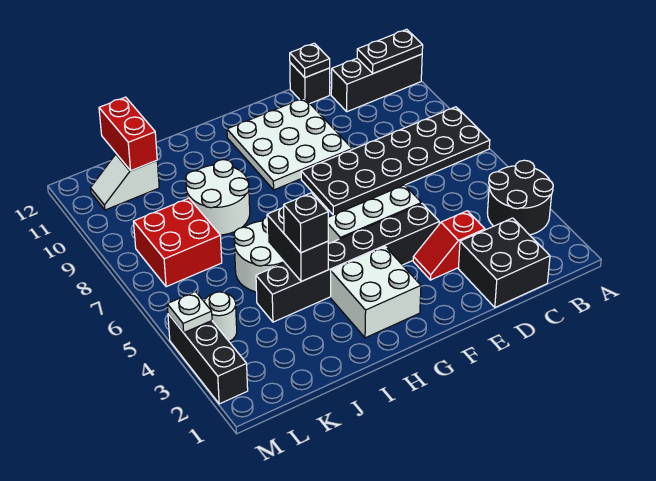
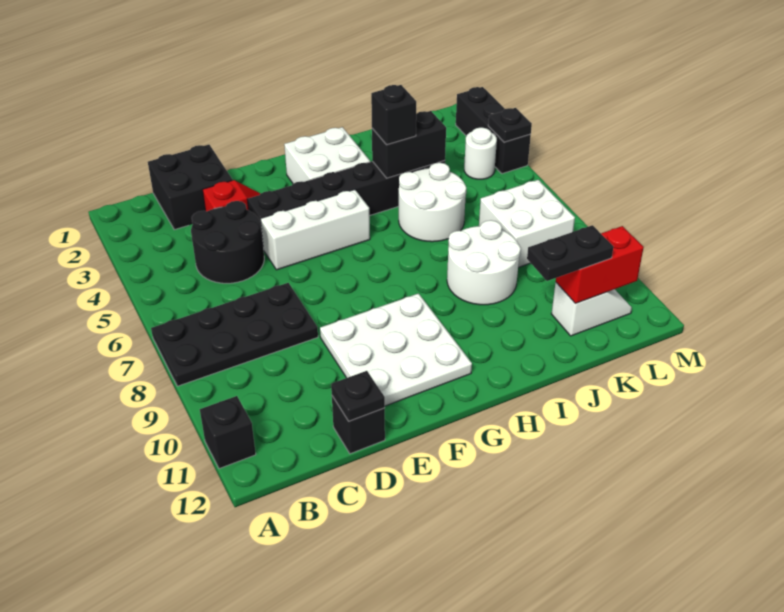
black round brick A3:B4 level 1 -> black round brick C4:D5 level 1
black plate A7:F8 level 1 -> black plate A7:D8 level 1
black brick A11:C11 level 1 -> black brick A11 level 1
black plate A11:B11 level 2 -> black plate J11:K11 level 3
black brick I4:I5 level 2 -> black brick I4:J4 level 2
red brick K7:L8 level 1 -> white brick K7:L8 level 1
red brick K11:K12 level 2 -> red brick K11:L11 level 2
white plate M4 level 2 -> black plate M4 level 2

